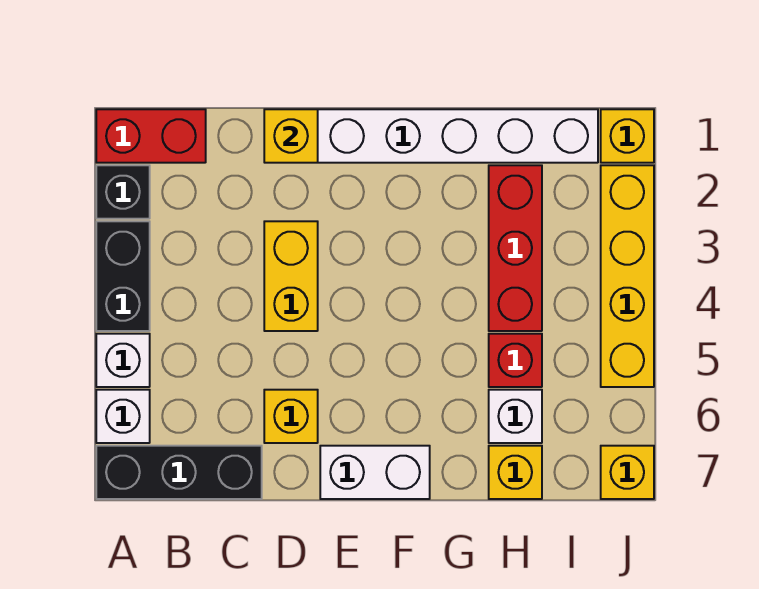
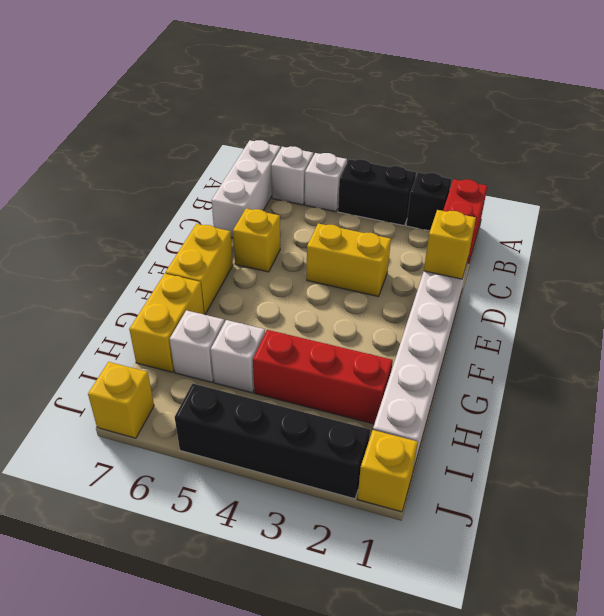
black brick A7:C7 level 1 -> white brick A7:C7 level 1
white brick E7:F7 level 1 -> yellow brick E7:F7 level 1
red brick H5 level 1 -> white brick H5 level 1
yellow brick H7 level 1 -> yellow brick G7:H7 level 1
yellow brick J2:J5 level 1 -> black brick J2:J5 level 1

